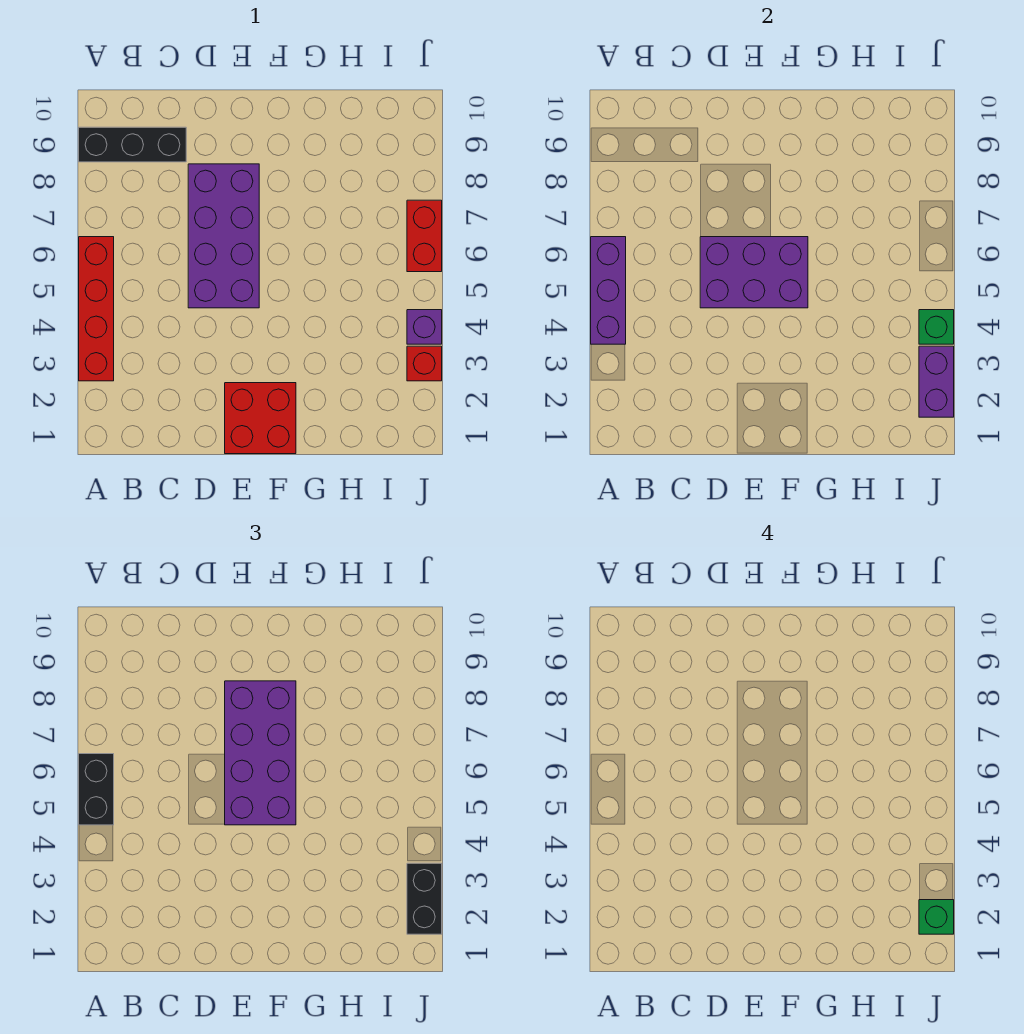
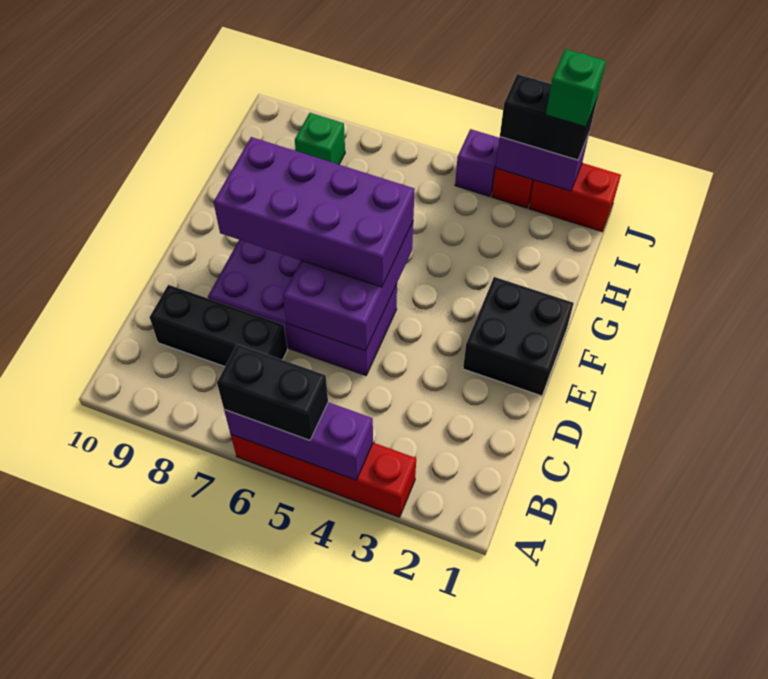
black brick A9:C9 level 1 -> black brick C7:C9 level 1
red brick E1:F2 level 1 -> black brick E1:F2 level 1
green brick J4 level 2 -> green brick I8 level 1
red brick J6:J7 level 1 -> red brick J1:J2 level 1

